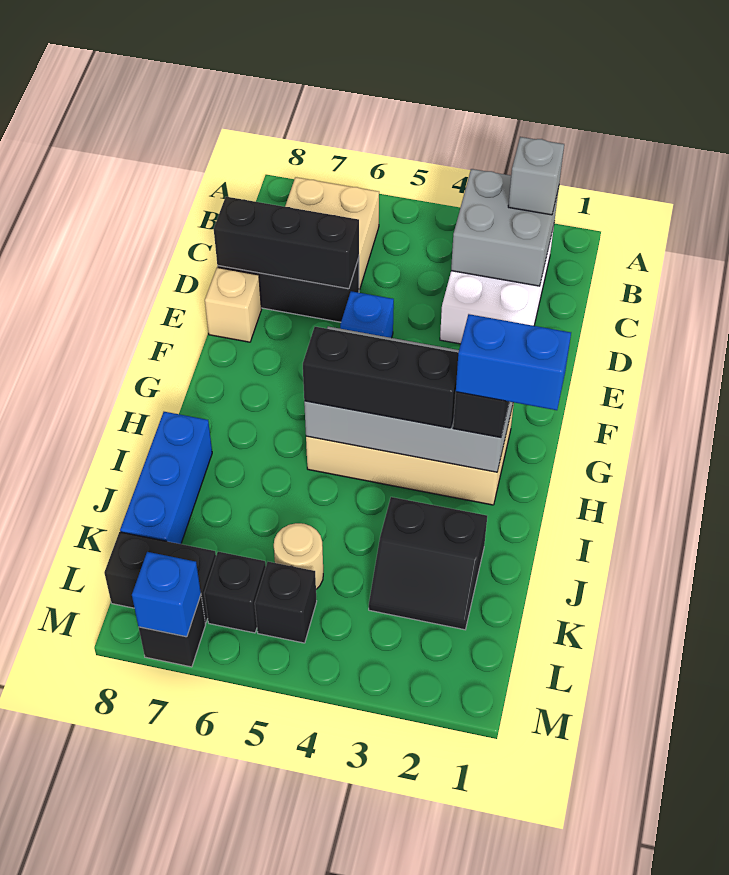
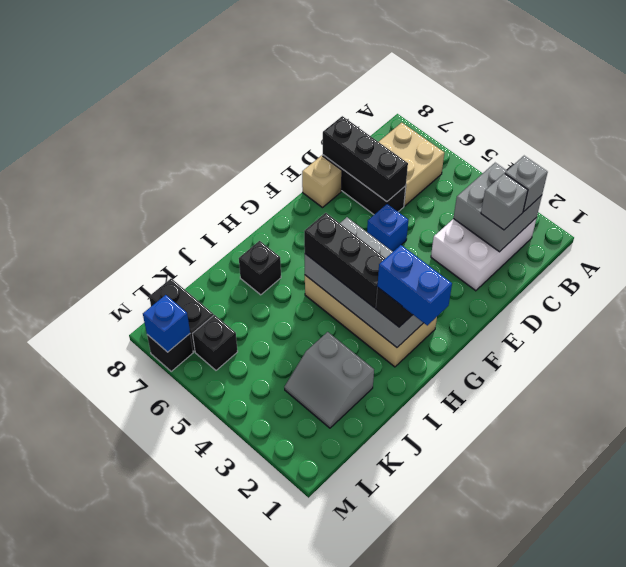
none -> grey brick C2 level 3
blue brick I8:K8 level 1 -> none
black slope J2:K3 level 1 top J -> grey slope J2:K3 level 1 top J
tan round brick K5 level 1 -> none
black brick L5 level 1 -> black brick I7 level 1

